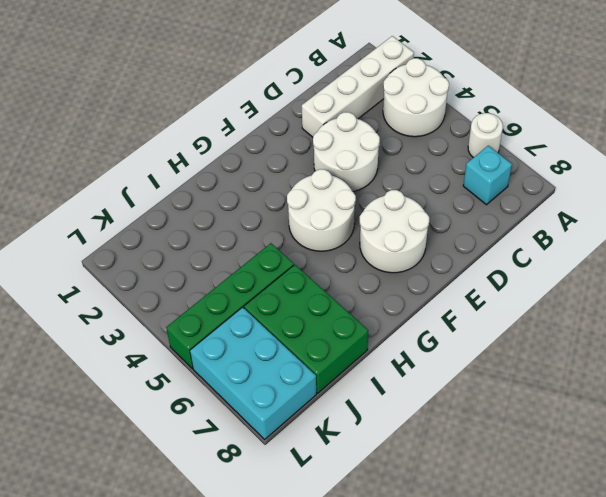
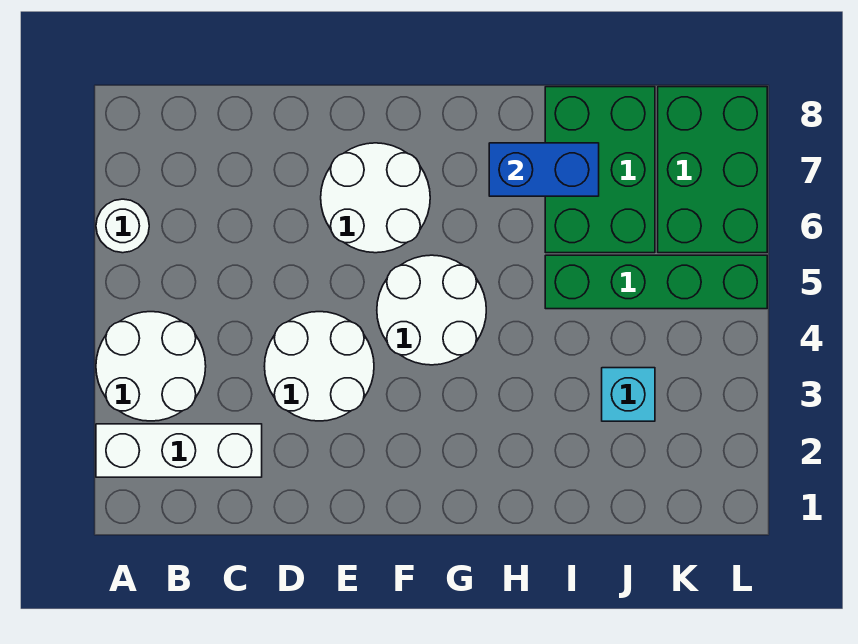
white brick A2:D2 level 1 -> white brick A2:C2 level 1
cyan brick B7 level 1 -> cyan brick J3 level 1
none -> blue brick H7:I7 level 2
cyan brick K6:L8 level 1 -> green brick K6:L8 level 1

